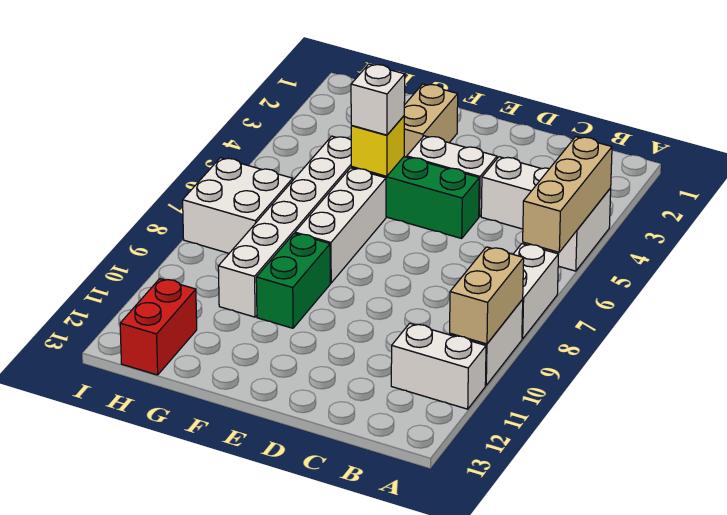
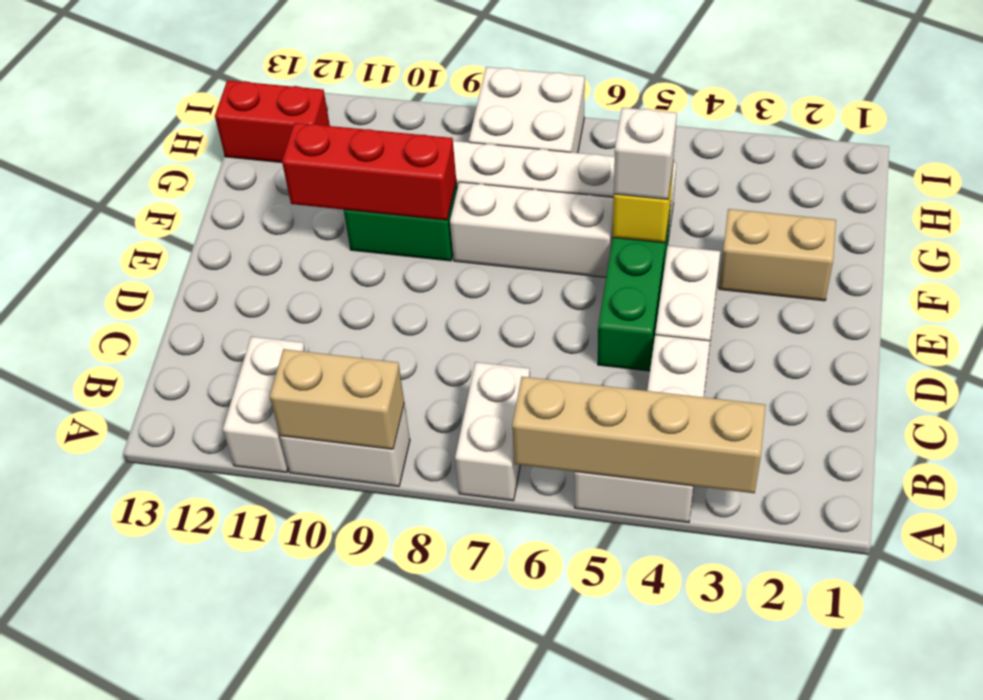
tan brick A4:A6 level 2 -> tan brick A3:A6 level 2
white brick A7:A8 level 1 -> white brick A7:B7 level 1
none -> red brick F9:F11 level 2

